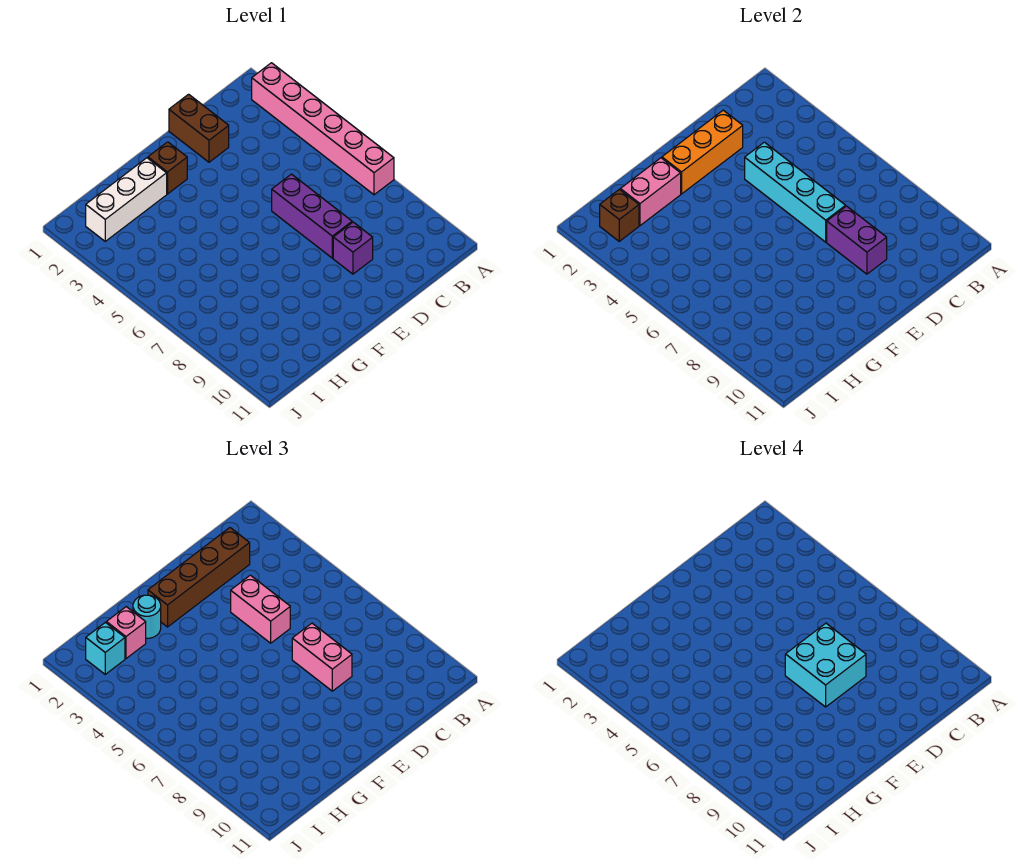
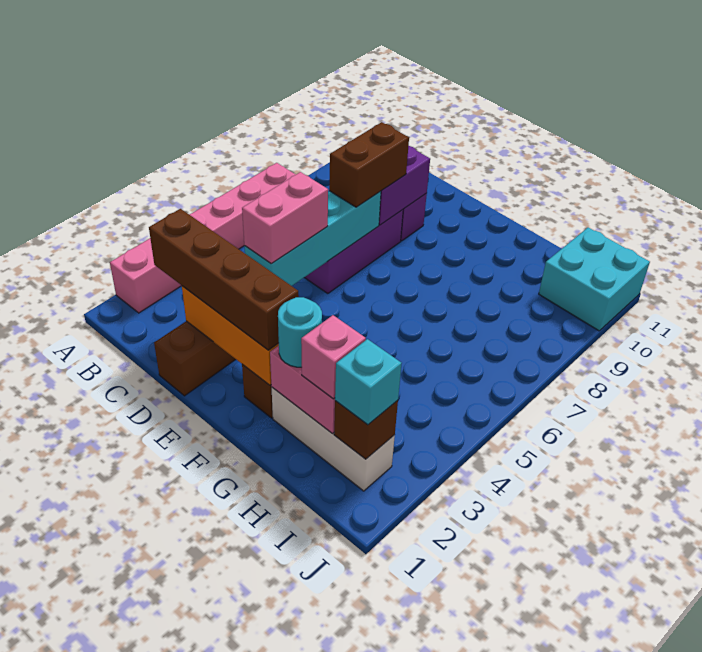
pink brick D7:D8 level 3 -> brown brick D7:D8 level 3
cyan brick D7:E8 level 4 -> cyan brick I10:J11 level 1

